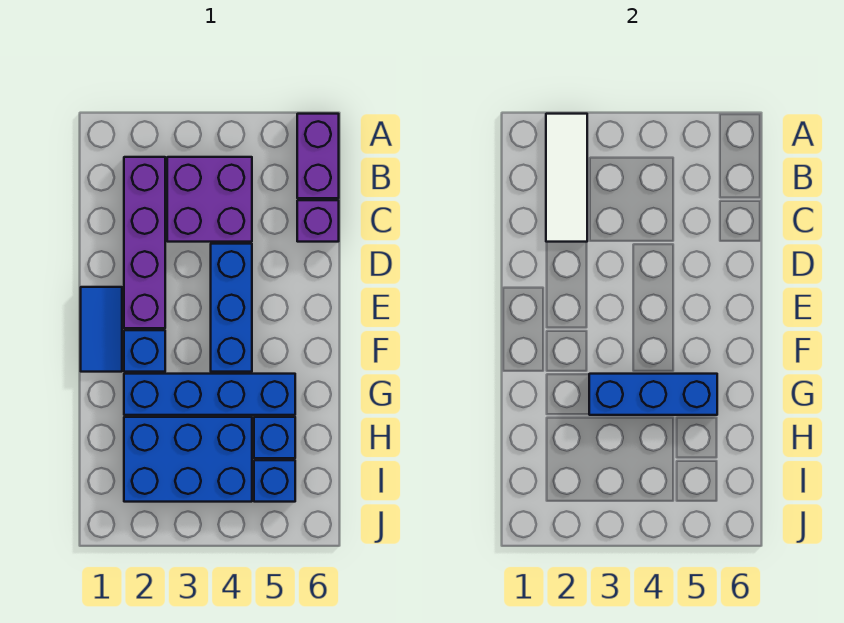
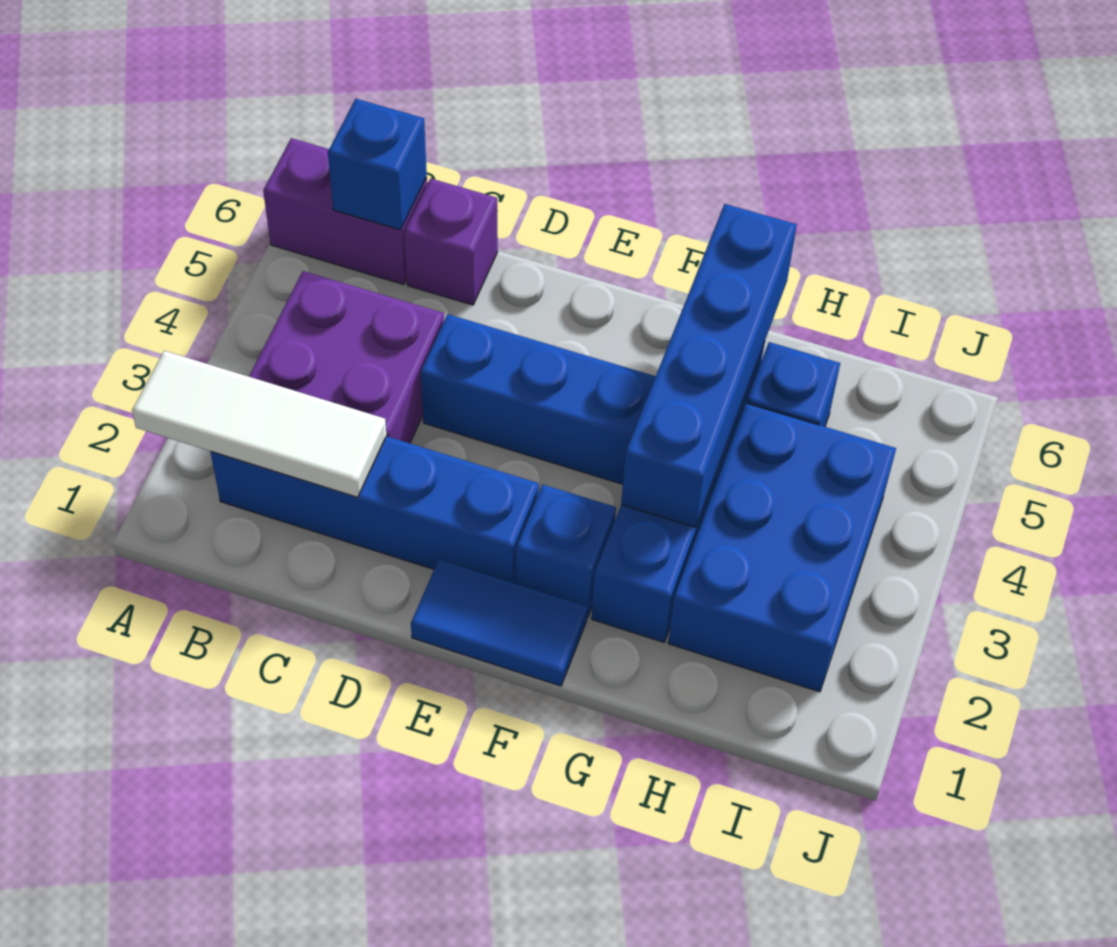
purple brick B2:E2 level 1 -> blue brick B2:E2 level 1
blue brick G3:G5 level 2 -> blue brick G3:G6 level 2
blue brick I5 level 1 -> blue brick B6 level 2

